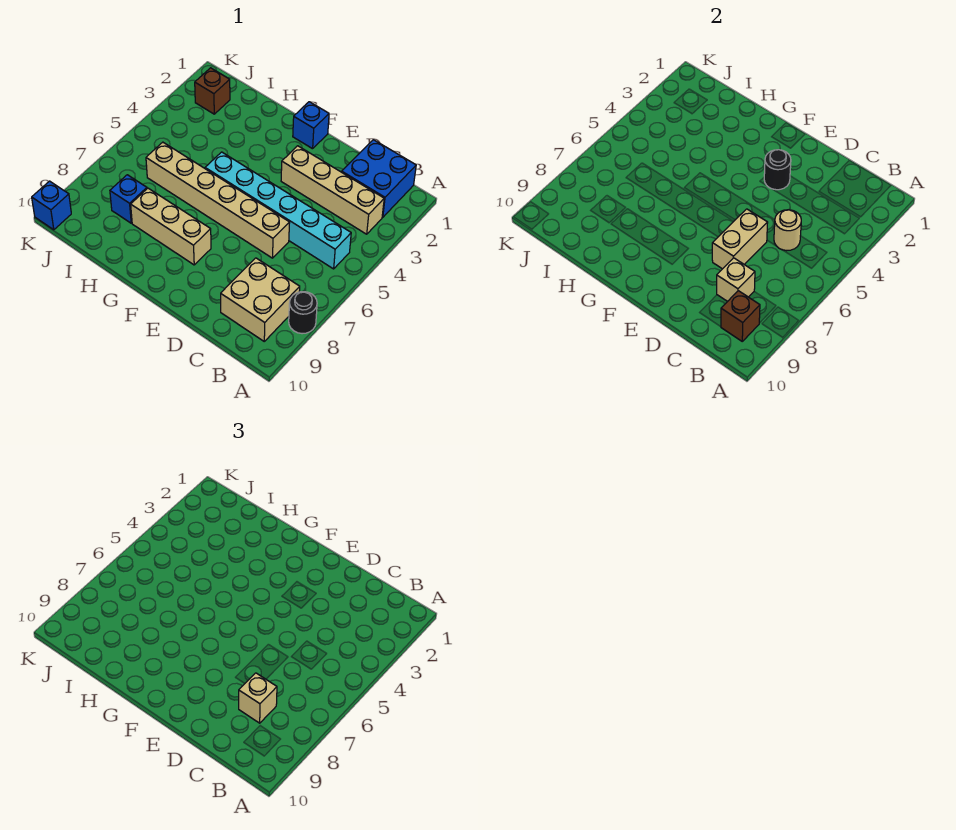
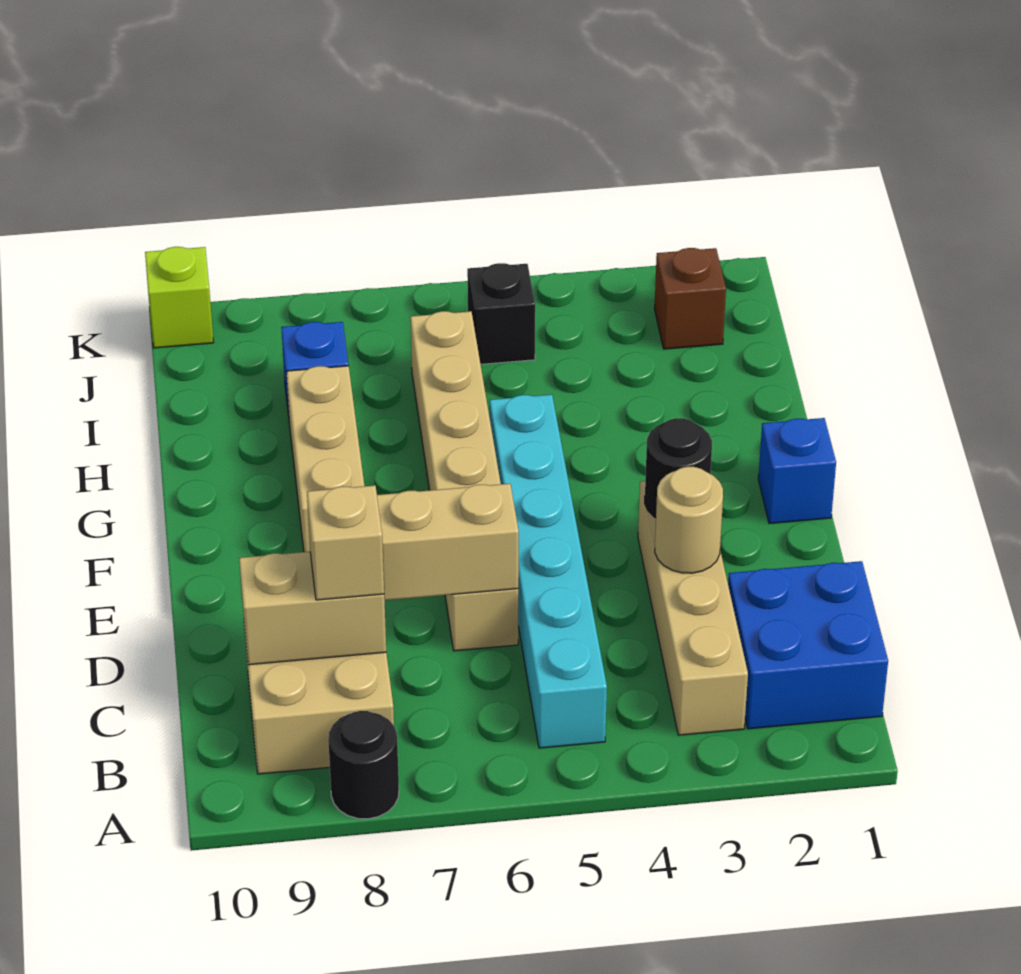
brown brick B9 level 2 -> none
tan round brick C5 level 2 -> tan round brick D3 level 2
tan brick C8 level 2 -> tan brick C8:C9 level 2
none -> black brick J5 level 1
blue brick K10 level 1 -> lime brick K10 level 1

